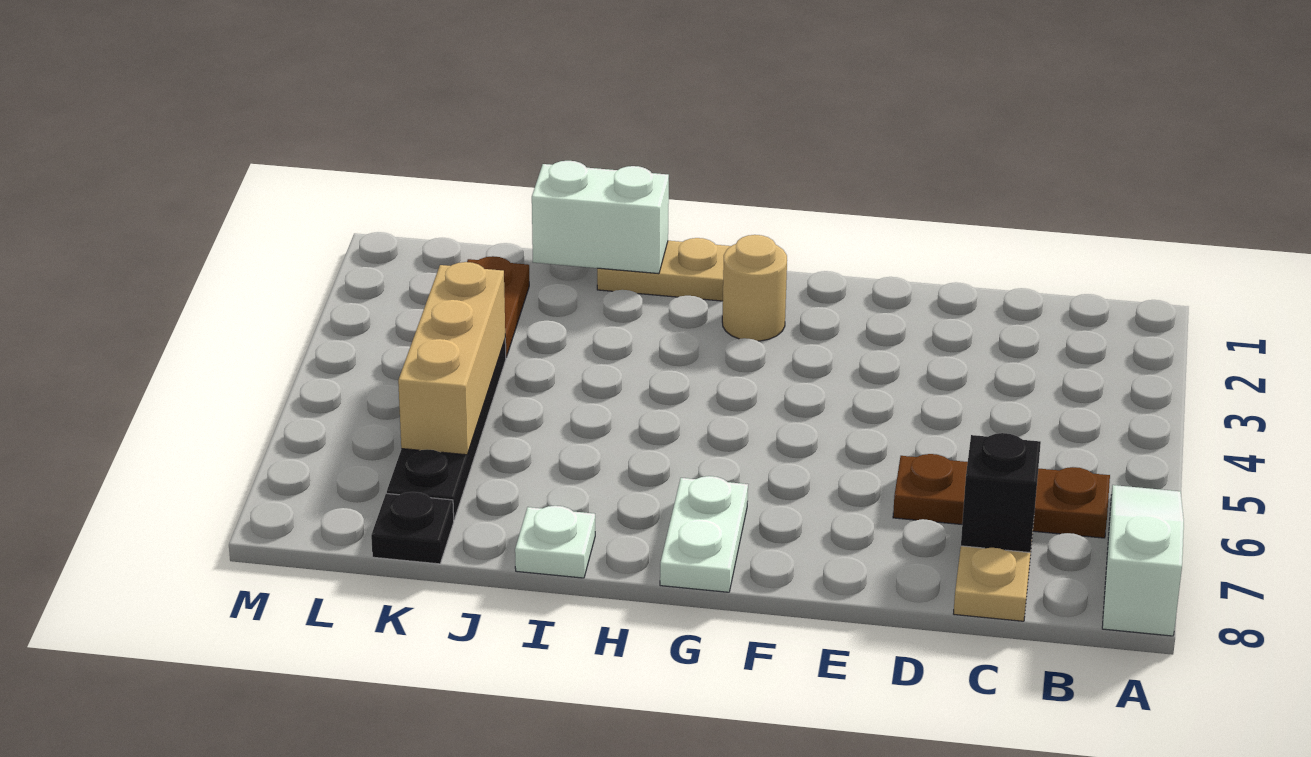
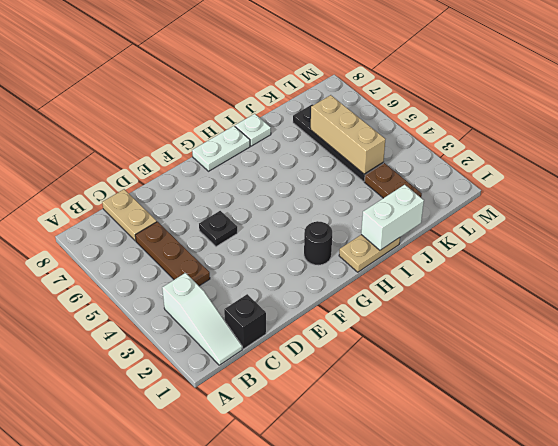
white slope A6:A8 level 1 top 8 -> white slope B1:B3 level 1 top 3
brown plate B6:D6 level 1 -> brown plate C4:C6 level 1
black brick C7 level 2 -> black brick C1 level 1
tan round brick G2 level 1 -> black round brick G2 level 1
white plate G7:G8 level 1 -> white plate G8:H8 level 1
black plate K8 level 1 -> black plate E5 level 1

